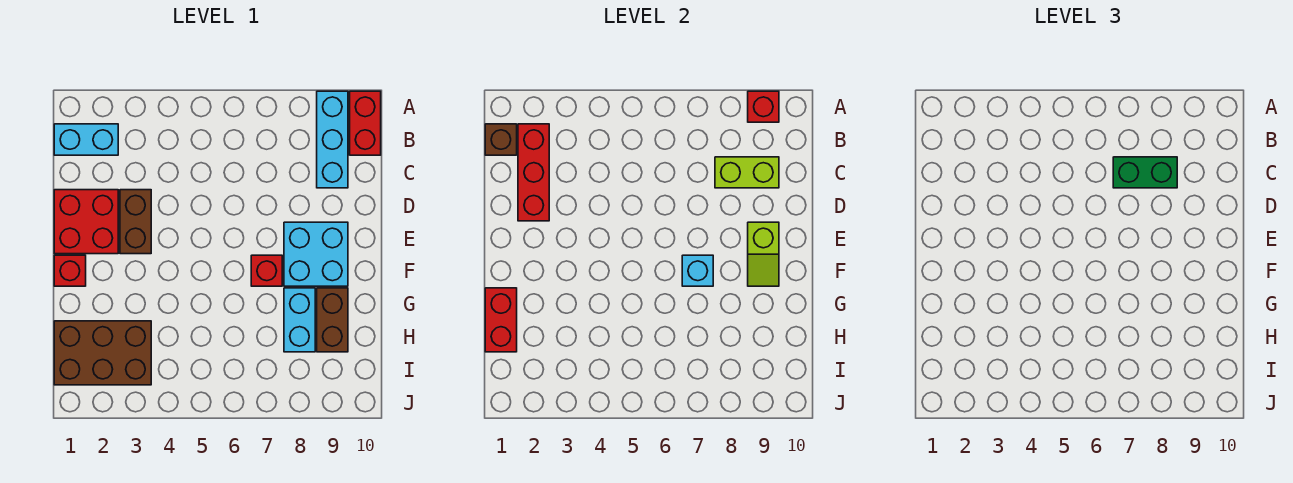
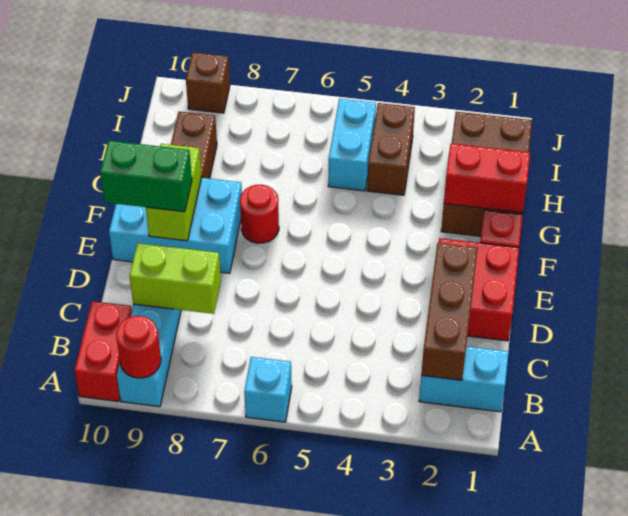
red brick A9 level 2 -> red round brick A9 level 2
brown brick B1 level 2 -> brown brick J9 level 1
red brick B2:D2 level 2 -> brown brick B2:D2 level 2
green brick C7:C8 level 3 -> green brick E9:E10 level 3
brown brick D3:E3 level 1 -> brown brick H4:I4 level 1
cyan brick E8:F9 level 1 -> cyan brick E8:F10 level 1
lime slope E9:F9 level 2 top E -> lime brick E9:F9 level 2
red brick F7 level 1 -> red round brick F7 level 1
cyan brick F7 level 2 -> cyan brick A6 level 1
red brick G1:H1 level 2 -> red brick G1:G2 level 2
cyan brick G8:H8 level 1 -> cyan brick H5:I5 level 1
brown brick H1:I3 level 1 -> brown brick G1:I2 level 1

